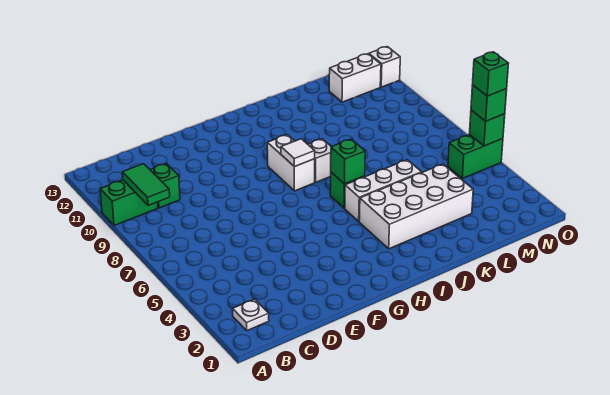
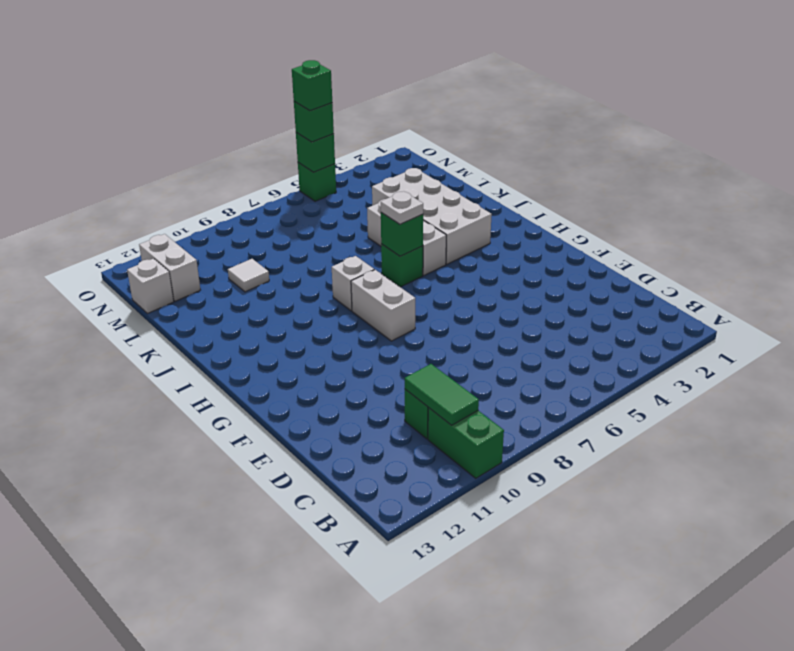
white plate B2 level 1 -> white plate I6 level 3
green tile B9:B10 level 2 -> green tile B10:C10 level 2
white brick H8:H9 level 1 -> white brick G8:H8 level 1
white tile H8 level 2 -> white tile L10 level 1
green brick N5:O5 level 1 -> green brick O5 level 1
white brick O12 level 1 -> white brick M13 level 1

